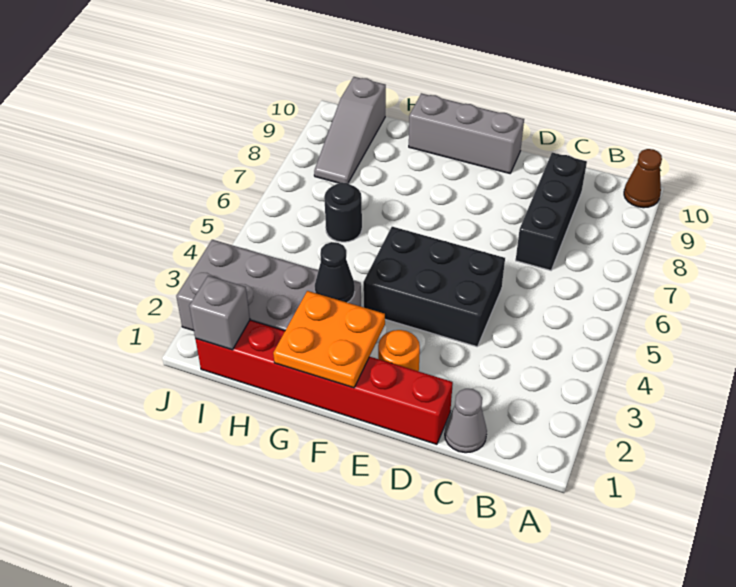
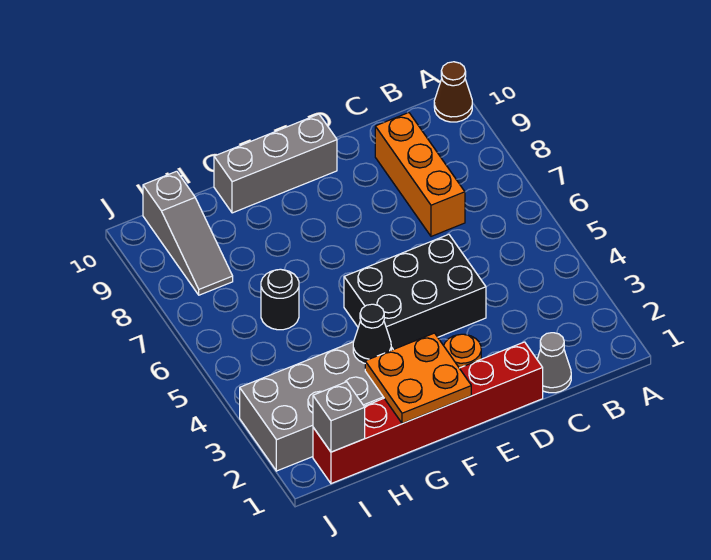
black brick C7:C9 level 1 -> orange brick C7:C9 level 1

